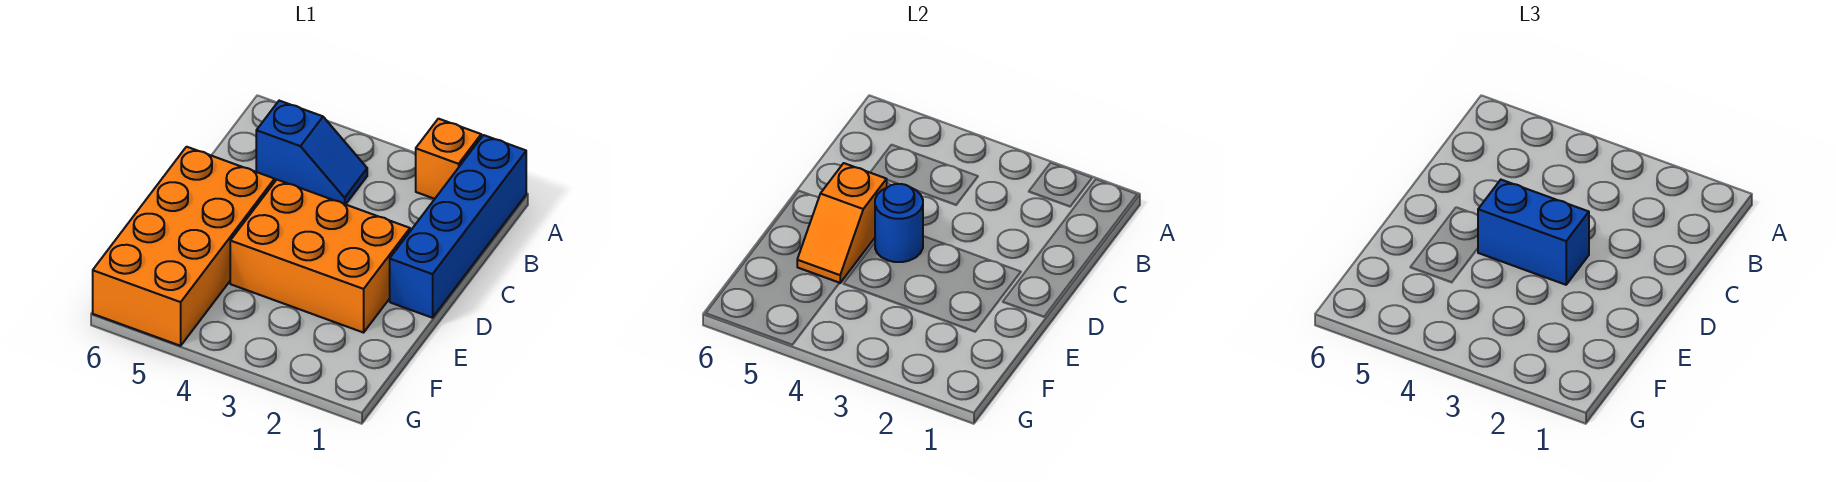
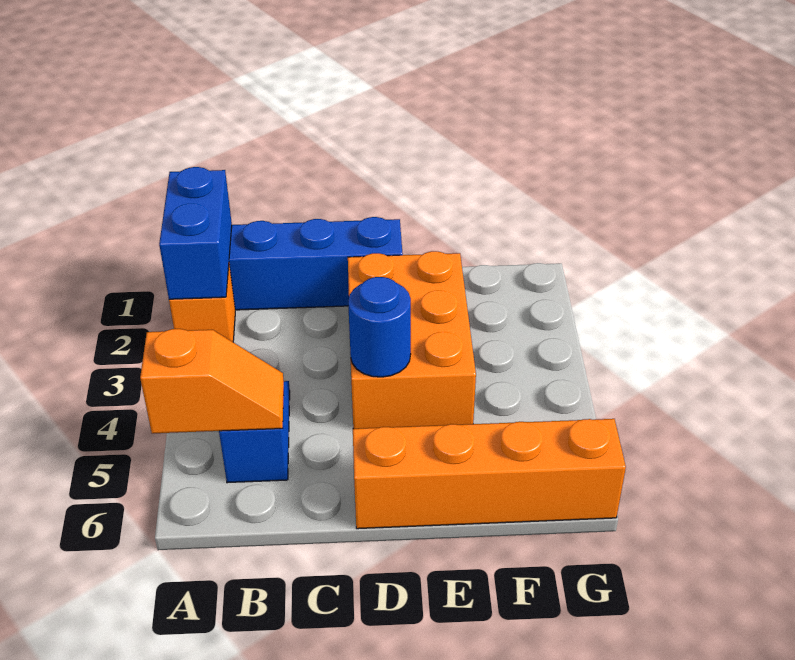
blue brick D3:D4 level 3 -> blue brick A1:A2 level 2
orange brick D5:G6 level 1 -> orange brick D6:G6 level 1
orange slope D5:E5 level 2 top D -> orange slope A5:B5 level 2 top A

